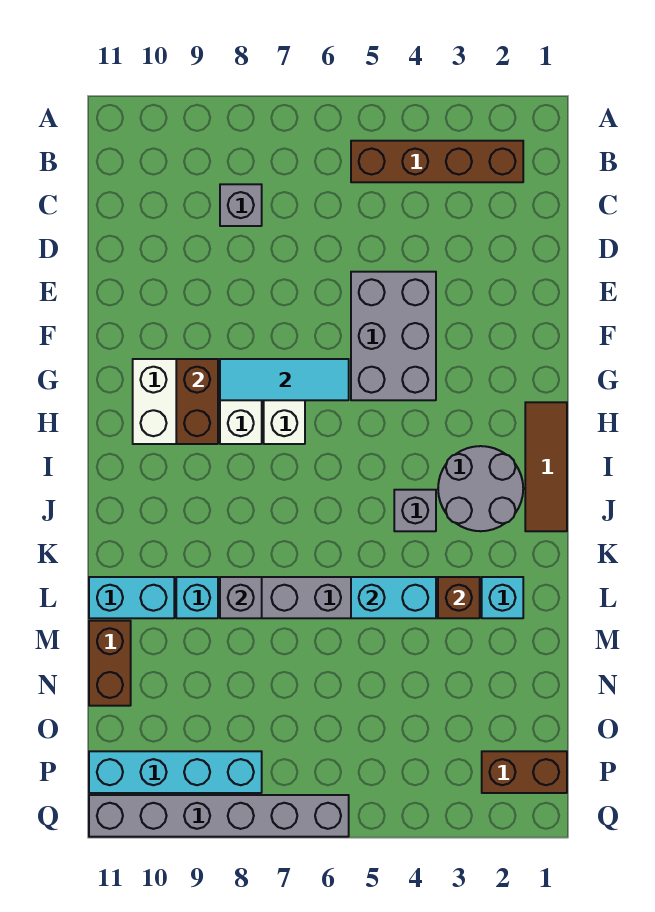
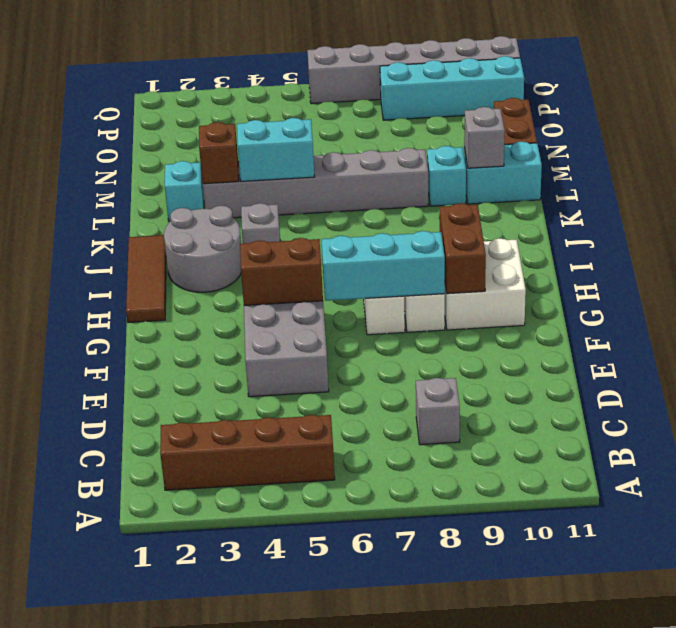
cyan tile G6:G8 level 2 -> cyan brick G6:G8 level 2
grey brick L8 level 2 -> grey brick L10 level 2
brown brick P1:P2 level 1 -> brown brick G4:G5 level 2

